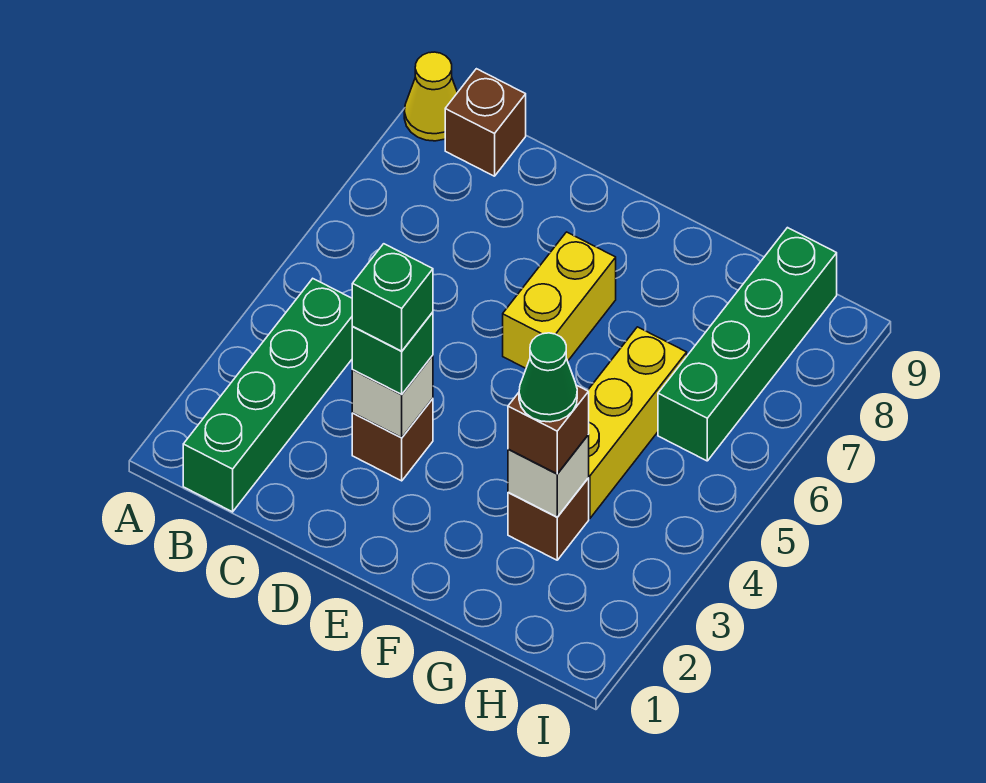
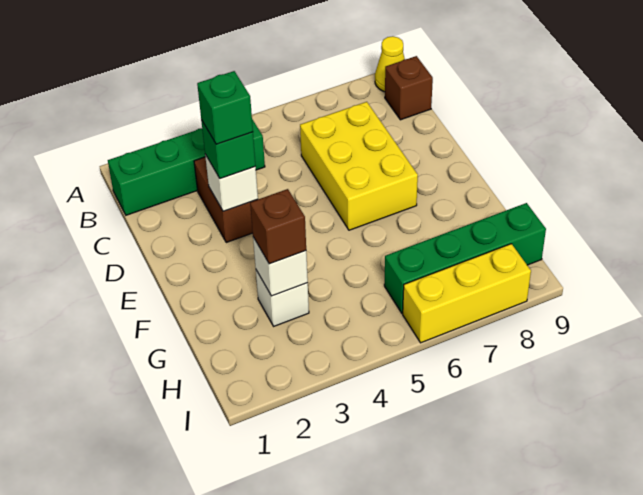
brown brick D3 level 1 -> brown brick C3:D3 level 1
yellow brick E6:E7 level 1 -> yellow brick C6:E7 level 1
brown brick G3 level 1 -> white brick G3 level 1
green cone G3 level 4 -> none
yellow brick G4:G6 level 1 -> yellow brick I6:I8 level 1

